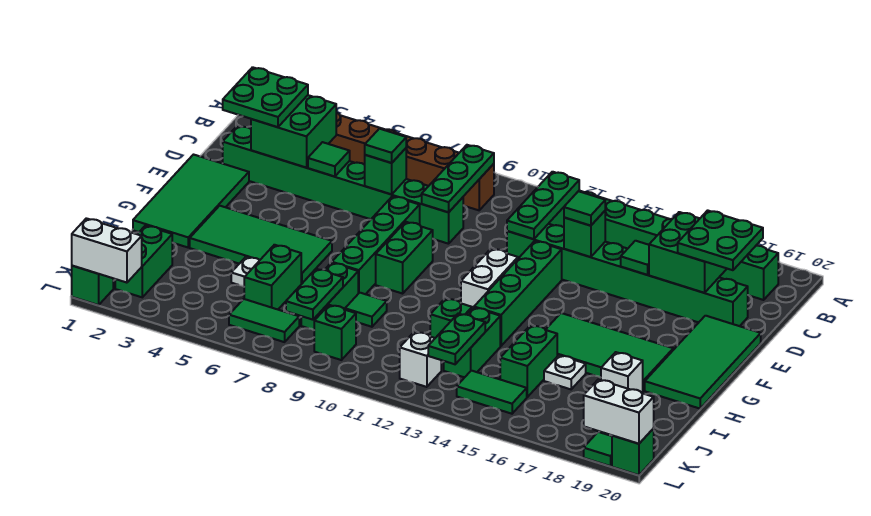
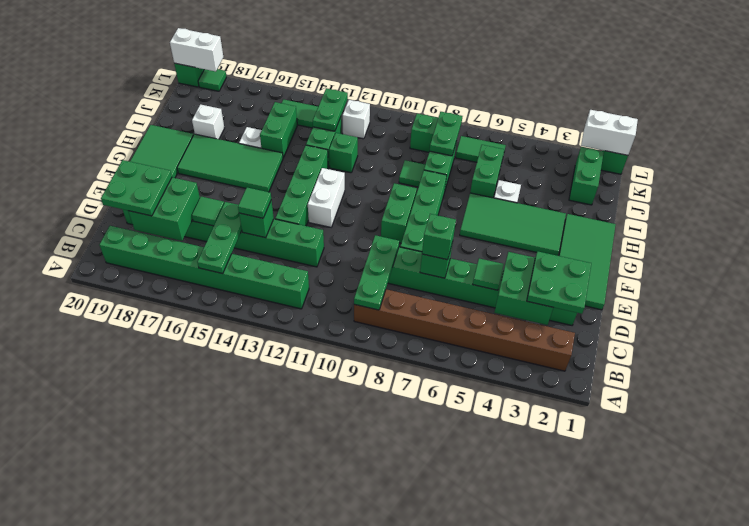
green plate B12:D12 level 2 -> green plate B15:D15 level 2
green tile D7 level 3 -> green brick D7 level 3

